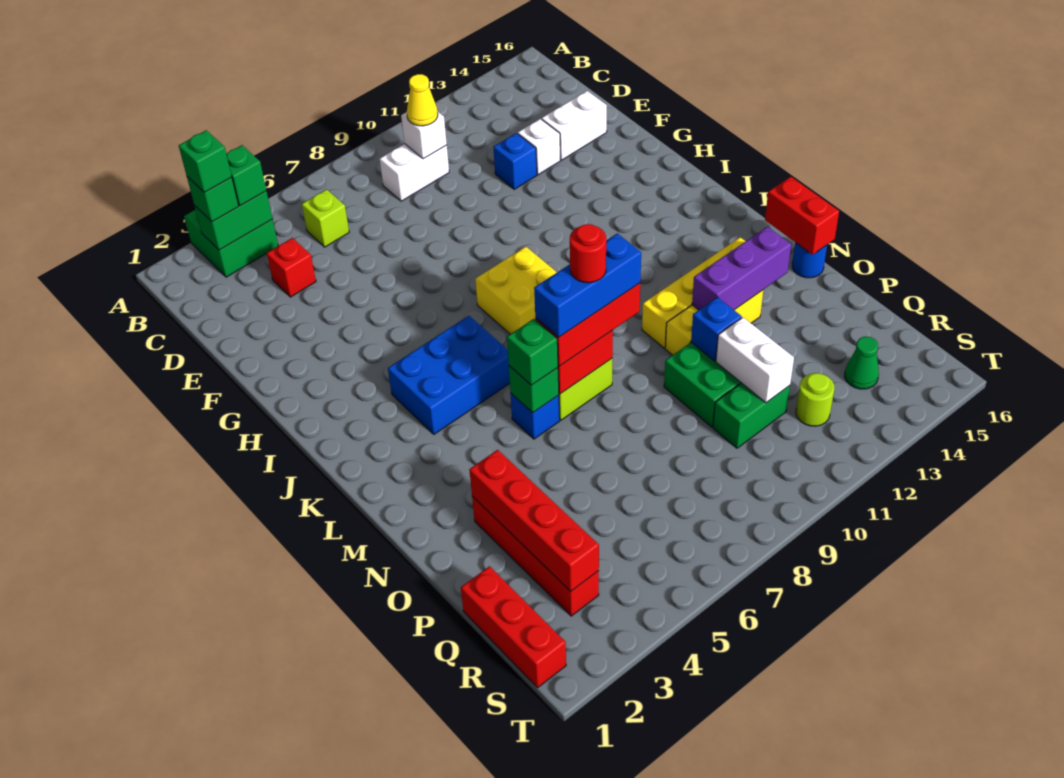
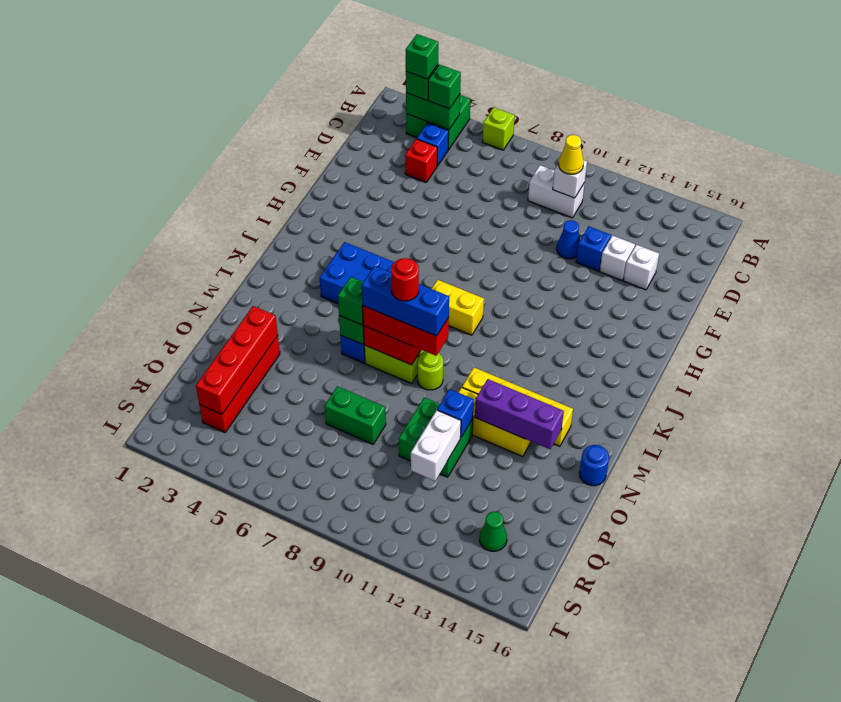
none -> blue brick C4 level 1
lime brick C6 level 1 -> lime brick A6 level 1
none -> blue cone E11 level 1
white brick E14:E15 level 1 -> white brick E14 level 1
yellow brick I8:J9 level 1 -> yellow brick J8:J9 level 1
red brick M16:N16 level 2 -> none
red brick Q1:S1 level 1 -> none
green brick Q10:Q11 level 1 -> green brick P7:P8 level 1
lime round brick R12 level 1 -> lime round brick M9 level 1

